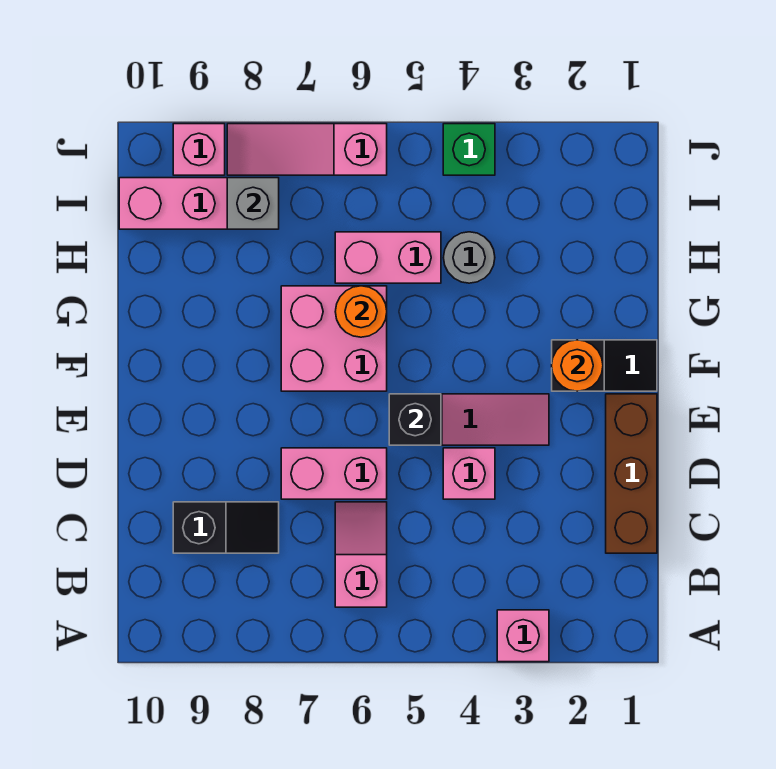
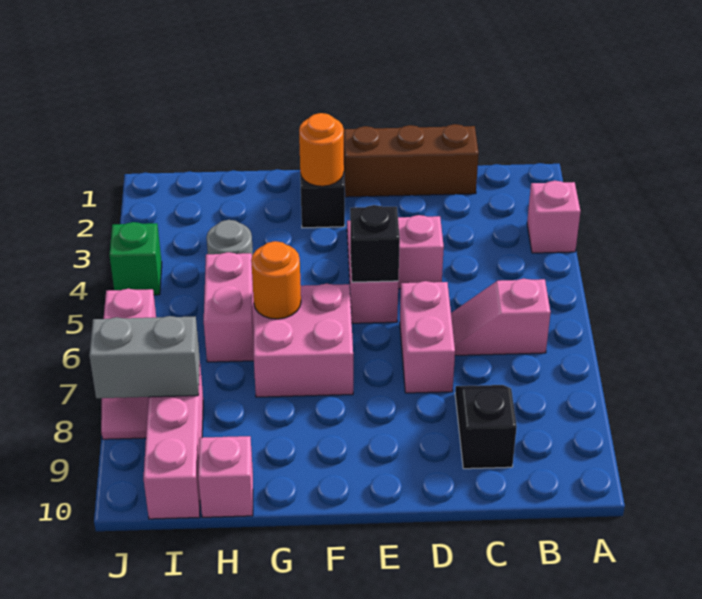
grey brick I8 level 2 -> grey brick I8:J8 level 2
pink brick J9 level 1 -> pink brick H10 level 1

